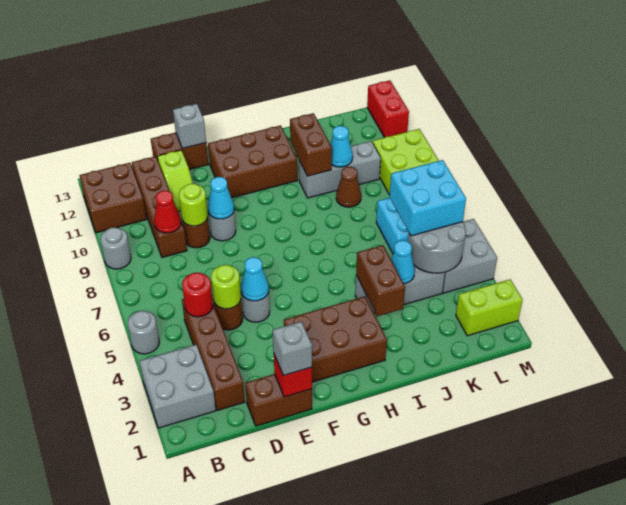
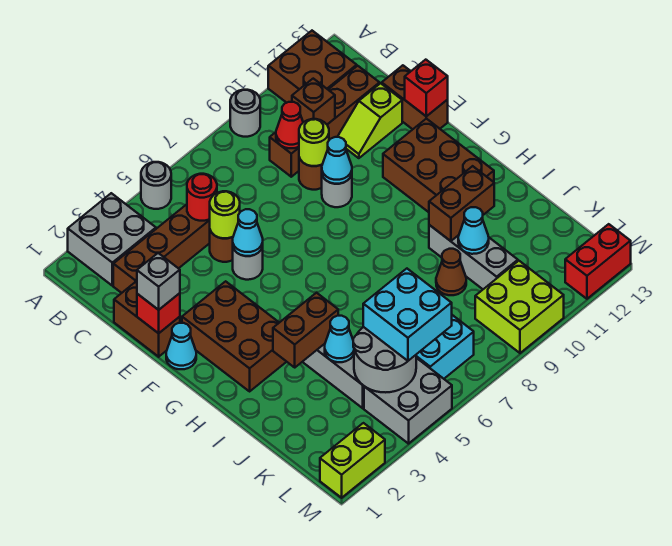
none -> brown brick C10 level 2
grey brick E13 level 2 -> red brick E13 level 2
none -> cyan cone F1 level 1
lime brick L2:M2 level 1 -> lime brick M1:M2 level 1

